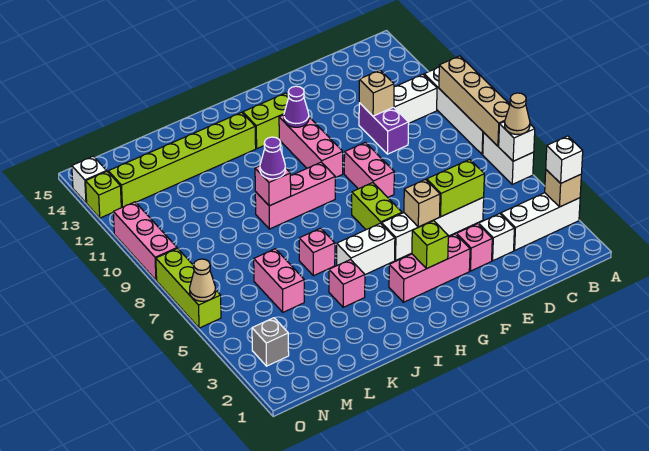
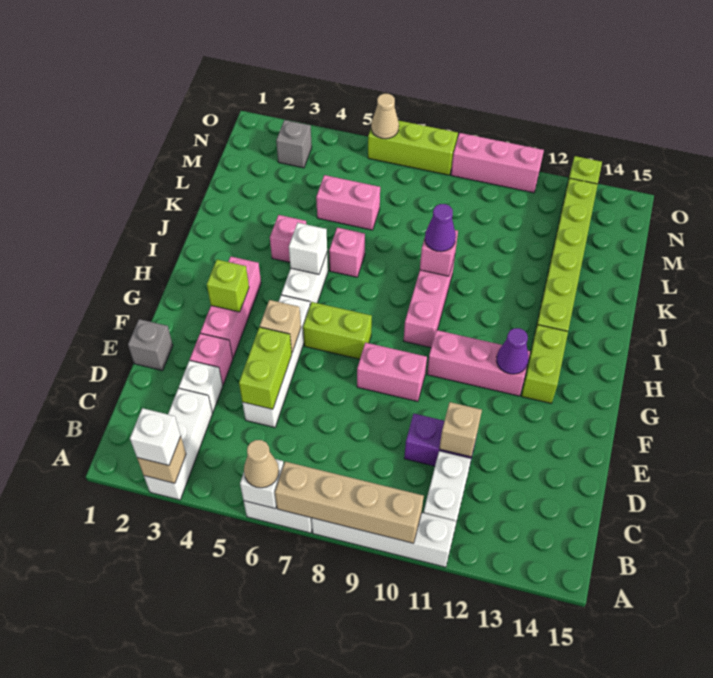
none -> grey brick E1 level 1
white brick O14 level 1 -> white brick I5 level 2

